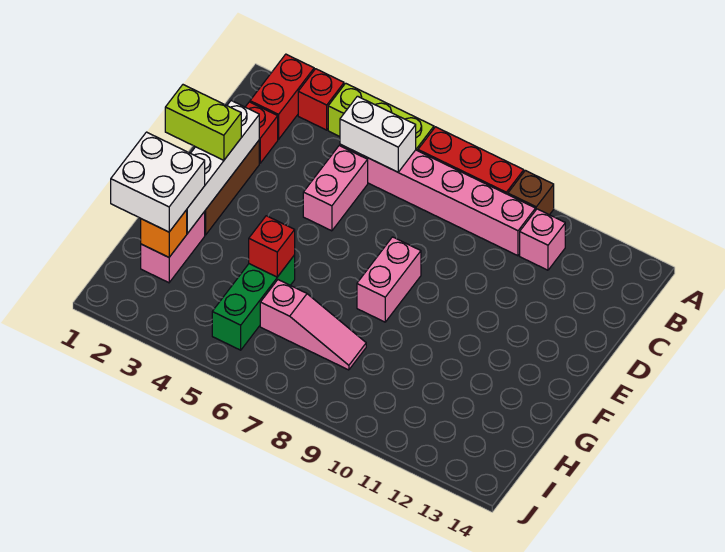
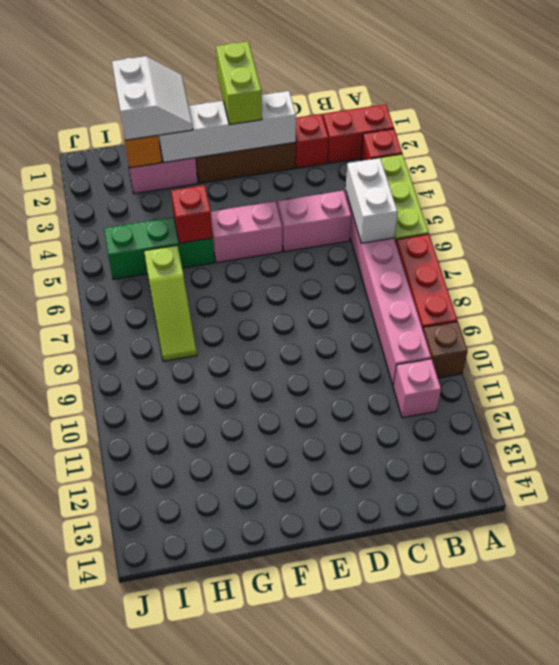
pink brick E8:F8 level 1 -> pink brick E5:F5 level 1
white brick G1:H2 level 3 -> white slope G1:H2 level 3 top H
pink slope H6:H8 level 1 top 6 -> lime slope H6:H8 level 1 top 6

